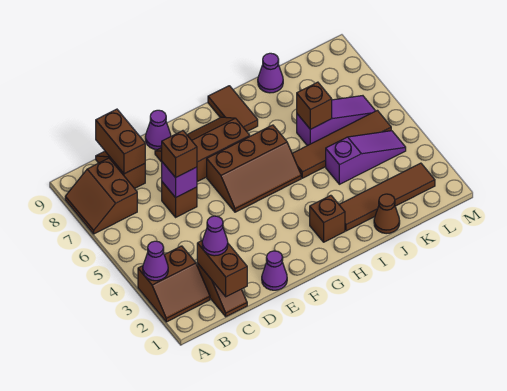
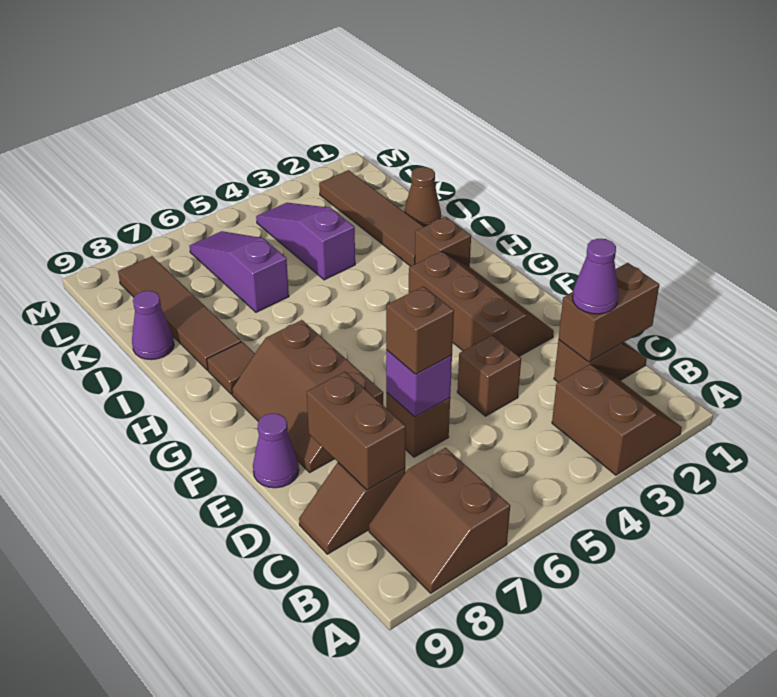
purple cone A3 level 2 -> none
brown slope A7:B8 level 1 top B -> brown slope A7:B8 level 1 top 7
brown brick C8:C9 level 2 -> brown brick C8:D8 level 2
purple cone E1 level 1 -> none
brown slope F5:H6 level 1 top 6 -> brown slope E2:G3 level 1 top 3
brown tile H8:H9 level 1 -> brown tile H8 level 1
brown tile I5:L5 level 1 -> brown tile I8:L8 level 1
brown brick J6 level 2 -> brown brick D4 level 1

